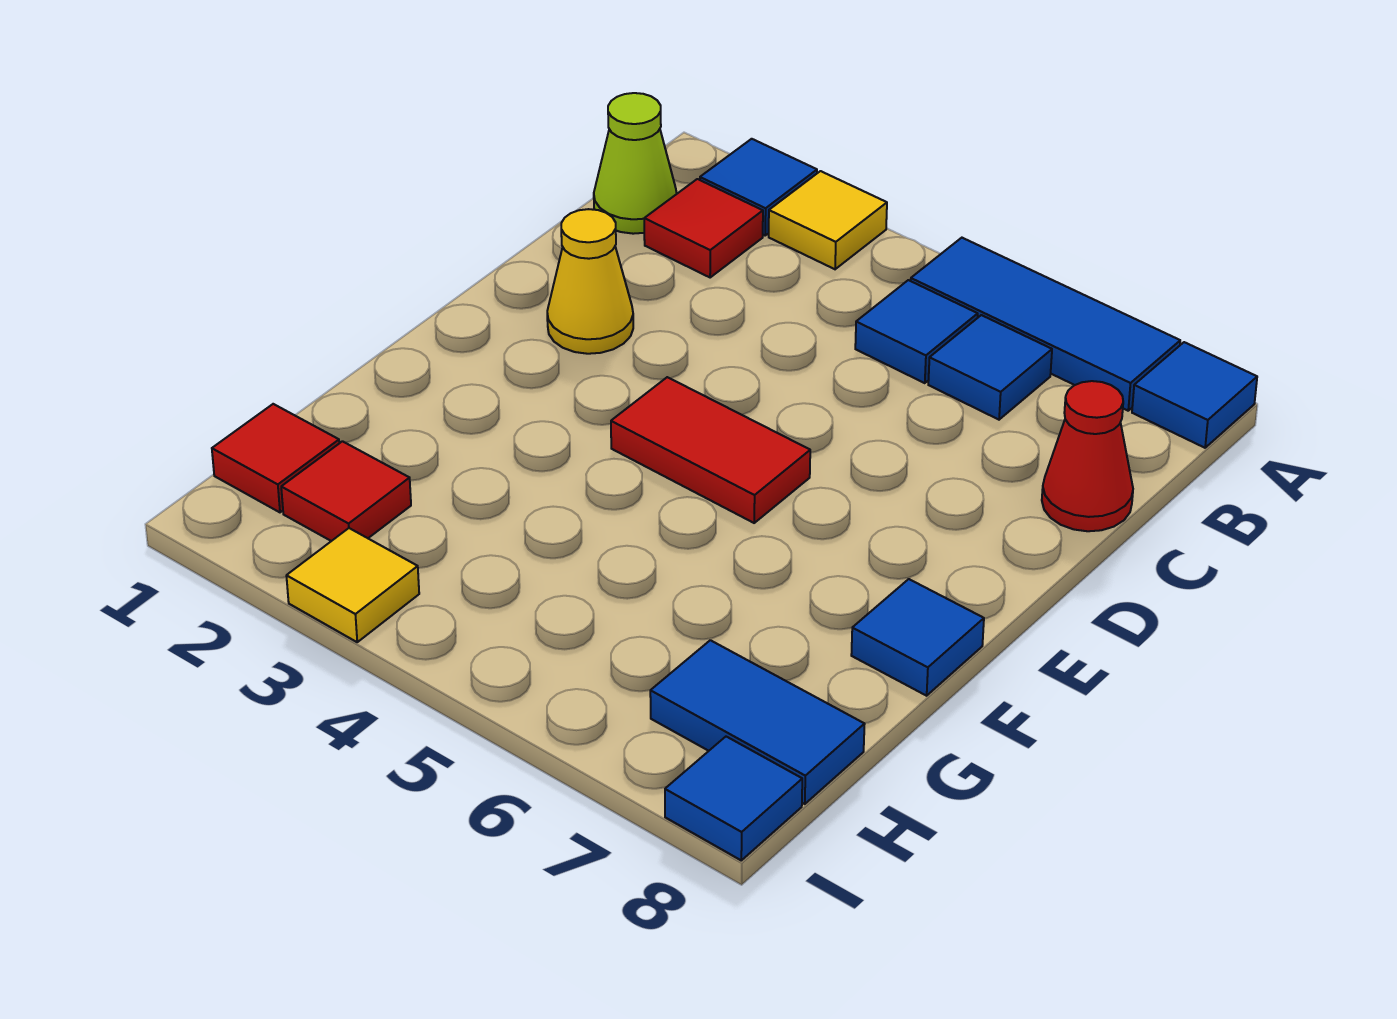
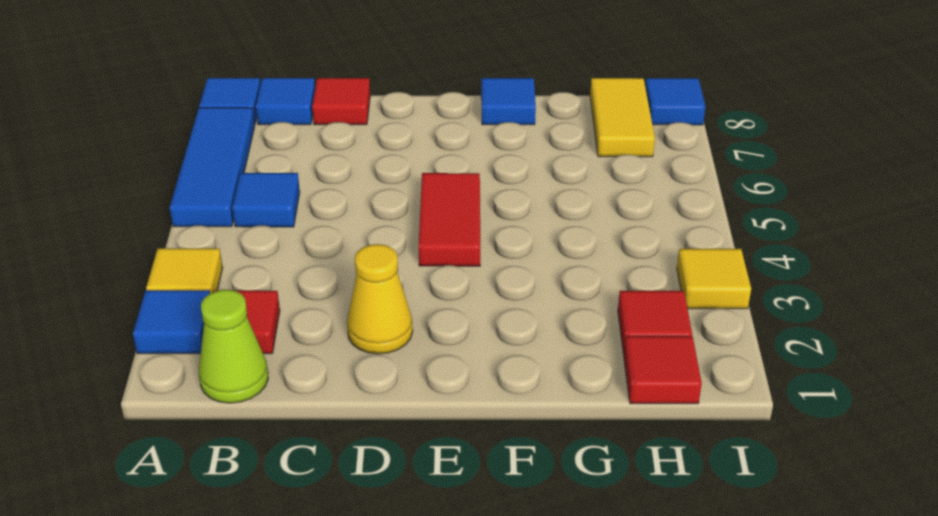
blue tile B6 level 1 -> blue tile B8 level 1
red cone C8 level 1 -> red tile C8 level 1
blue tile H7:H8 level 1 -> yellow tile H7:H8 level 1

